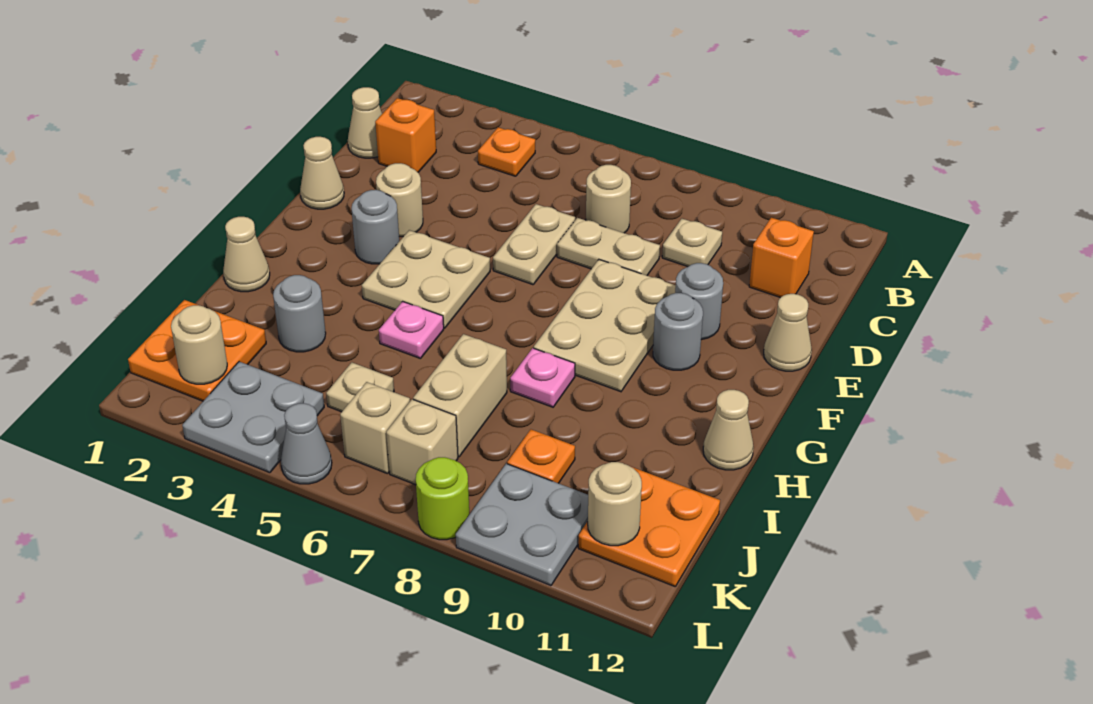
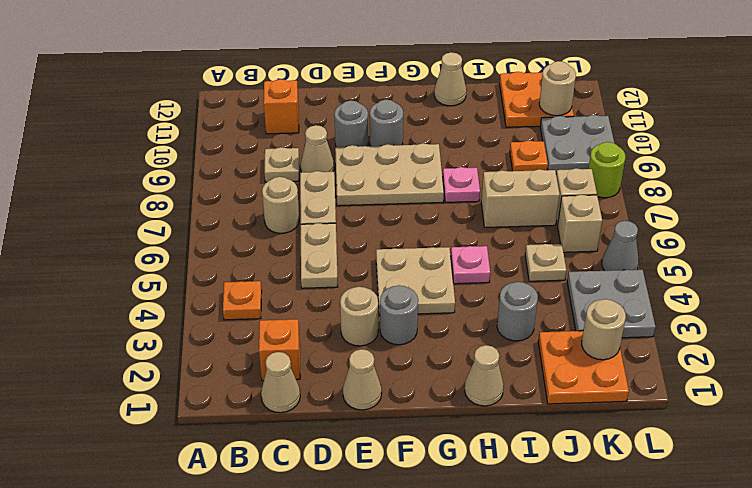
tan plate D6:E6 level 1 -> tan plate D5:D6 level 1
tan cone E12 level 1 -> tan cone D9 level 1

